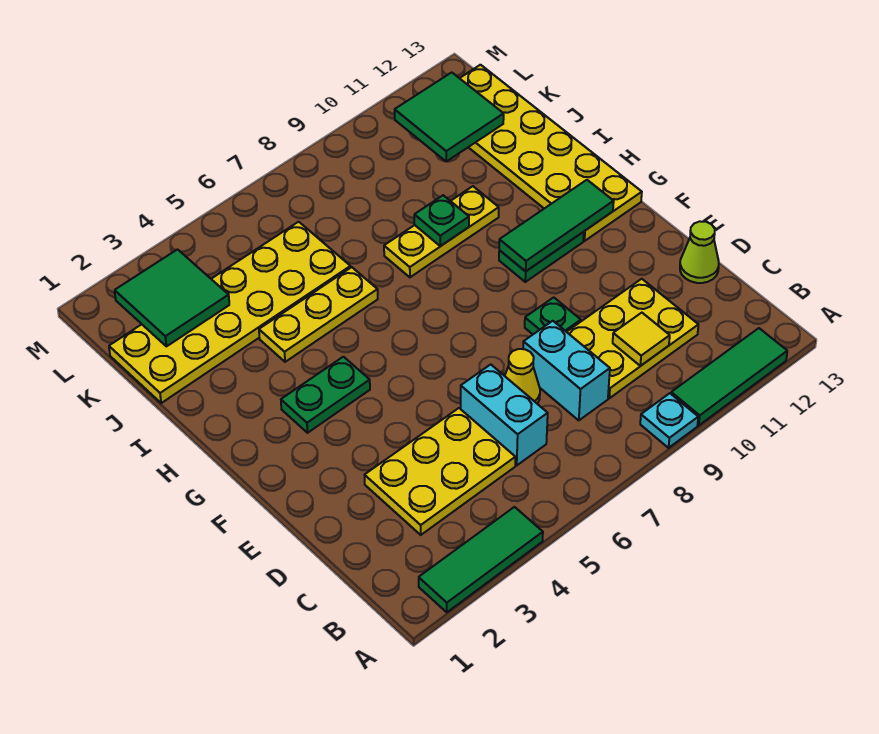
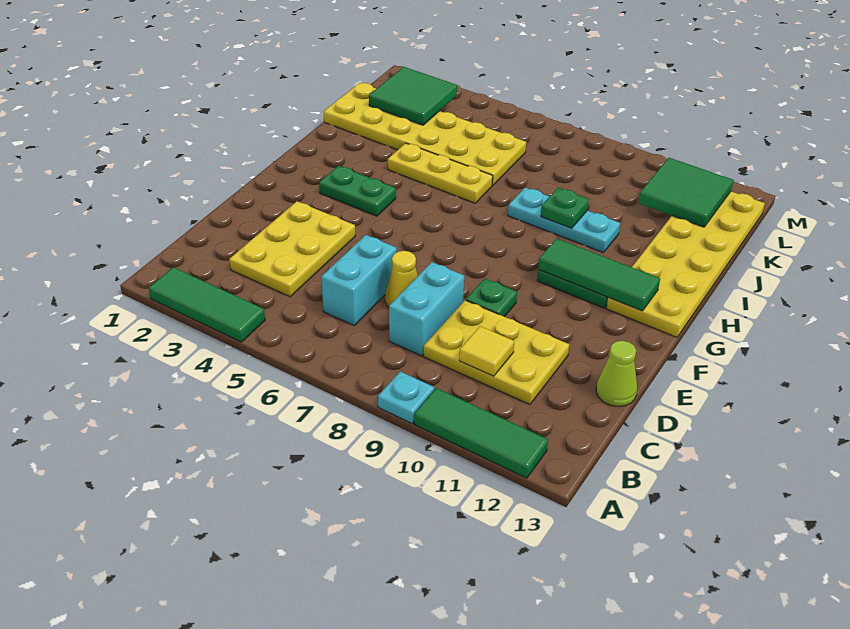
yellow plate C3:D5 level 1 -> yellow plate C3:E4 level 1
yellow plate I8:I10 level 1 -> cyan plate I8:I10 level 1

